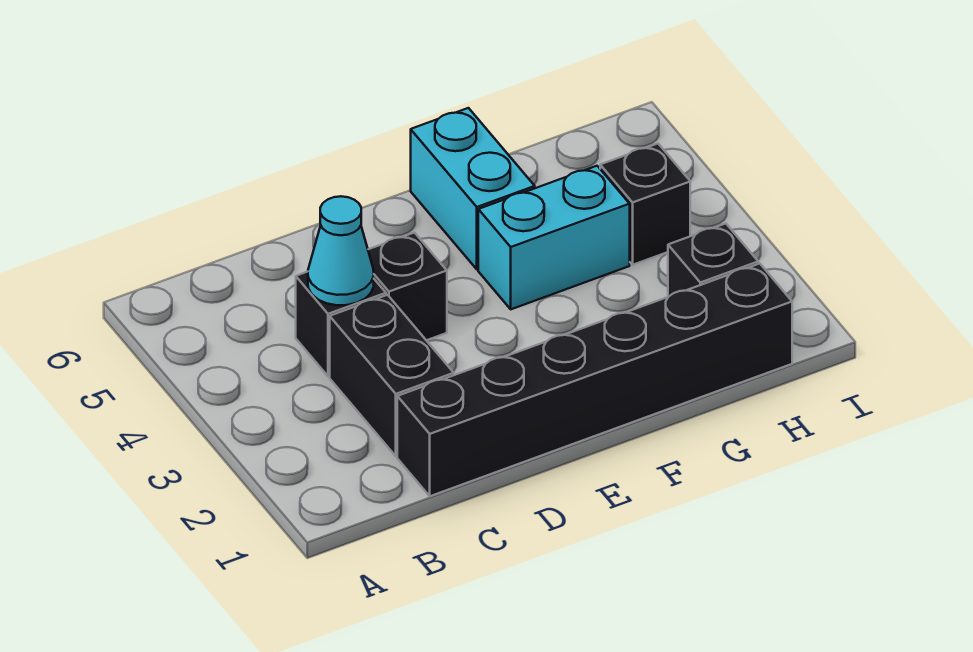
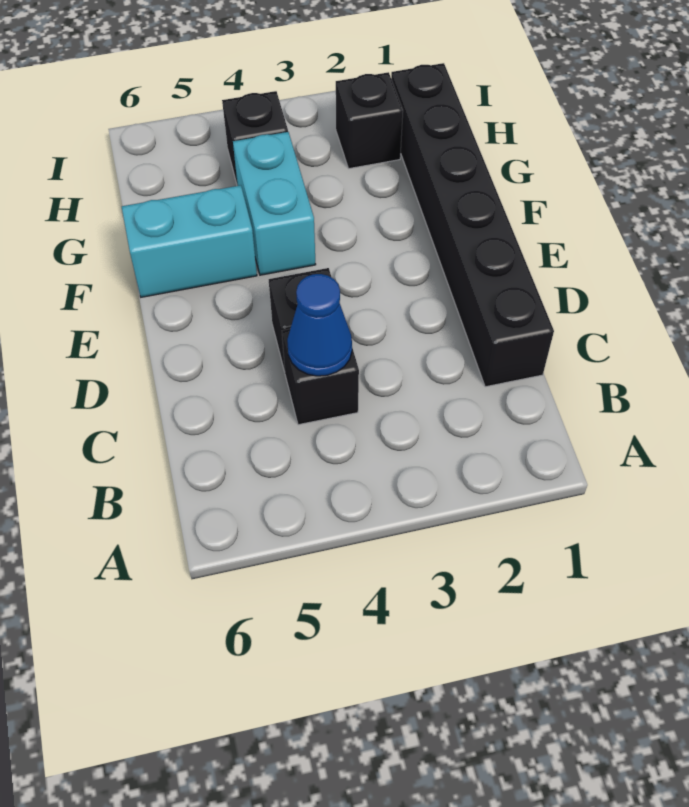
black brick C2:C3 level 1 -> none
cyan cone C4 level 2 -> blue cone C4 level 2

